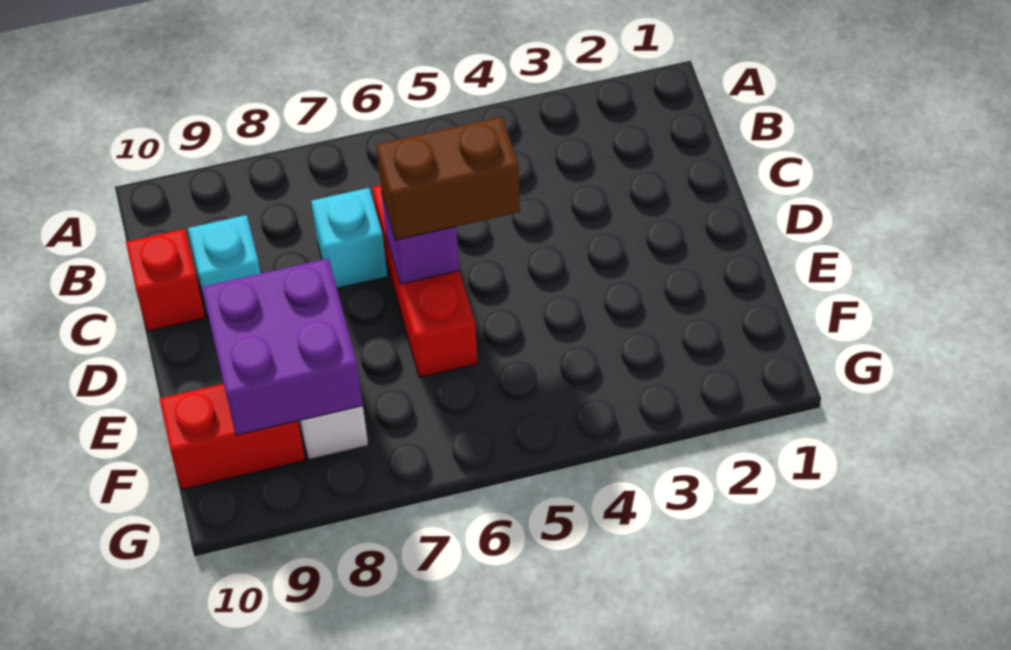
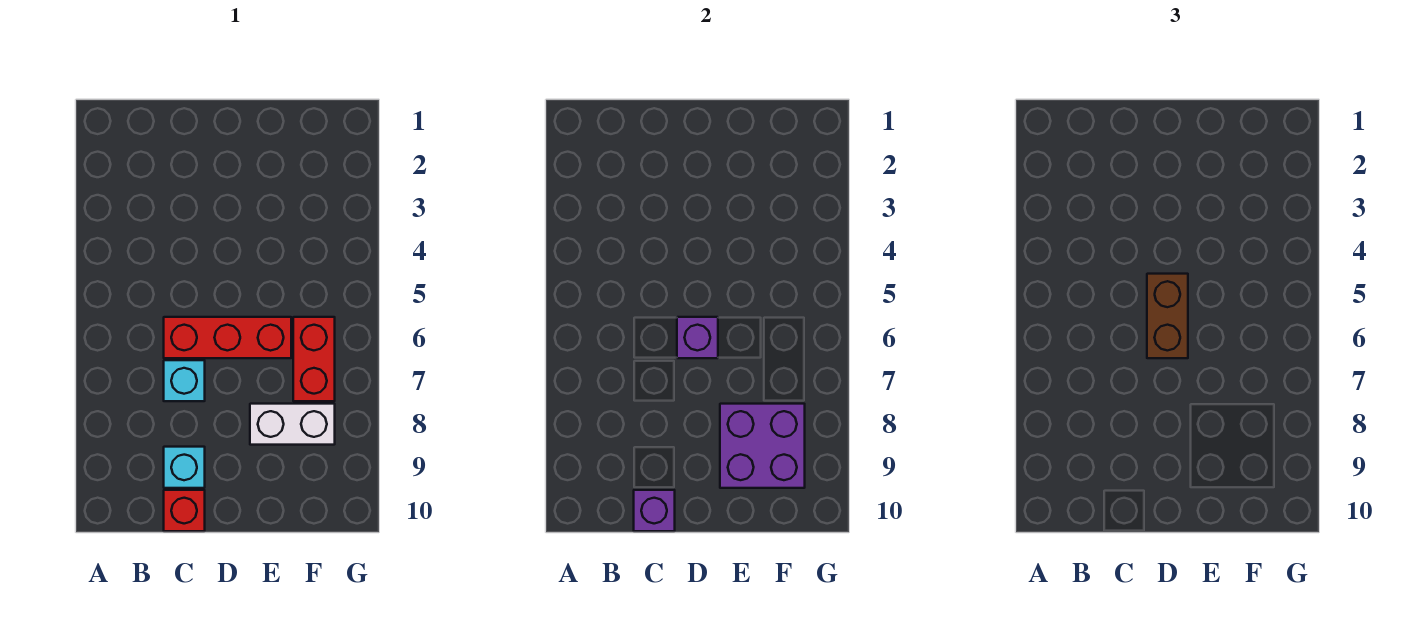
none -> purple brick C10 level 2
red brick F9:F10 level 1 -> red brick F6:F7 level 1

